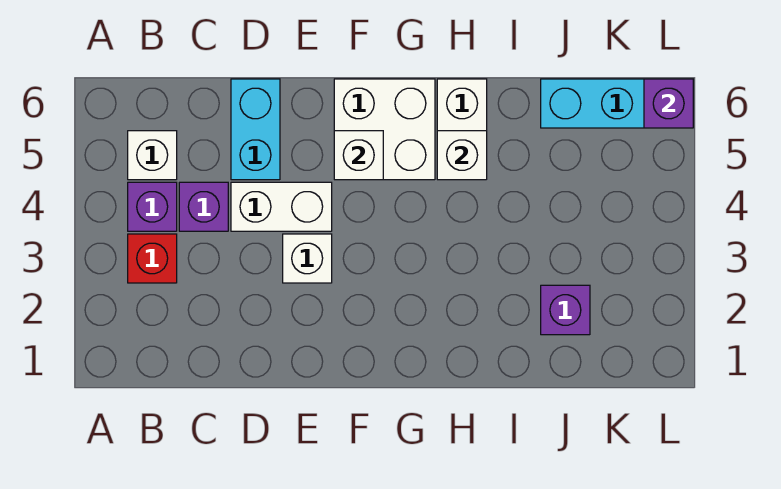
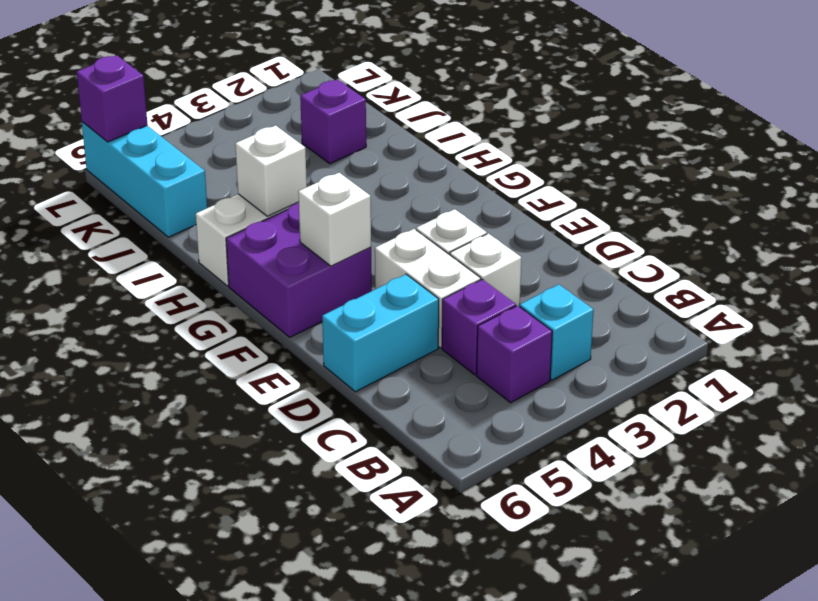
red brick B3 level 1 -> cyan brick B3 level 1
white brick B5 level 1 -> white brick D3 level 1
white brick F5:G6 level 1 -> purple brick F5:G6 level 1

